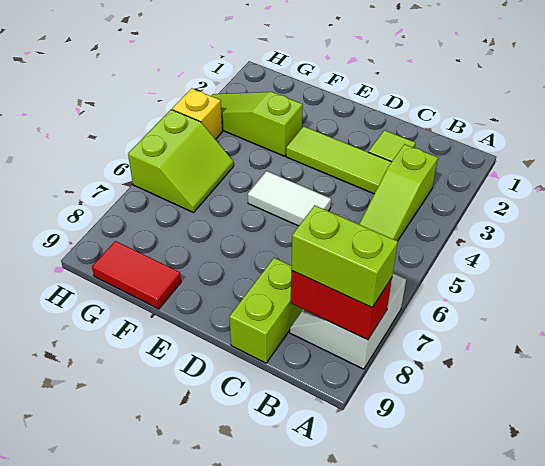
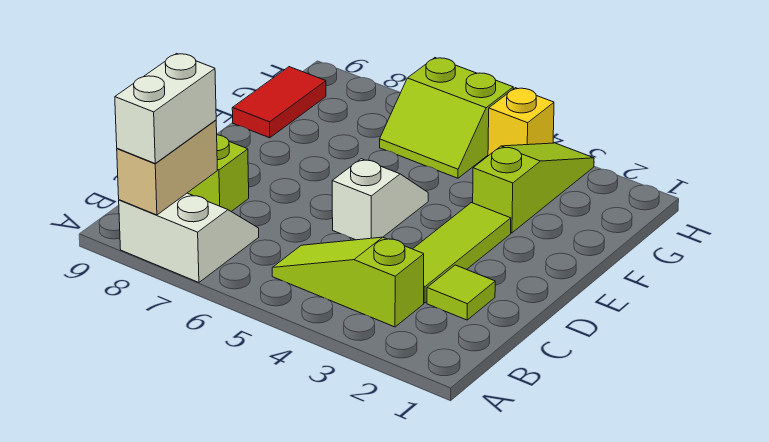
red brick A8:B8 level 2 -> tan brick A8:B8 level 2
lime brick A8:B8 level 3 -> white brick A8:B8 level 3
white tile D5:E5 level 1 -> white slope D5:E5 level 1 top D

